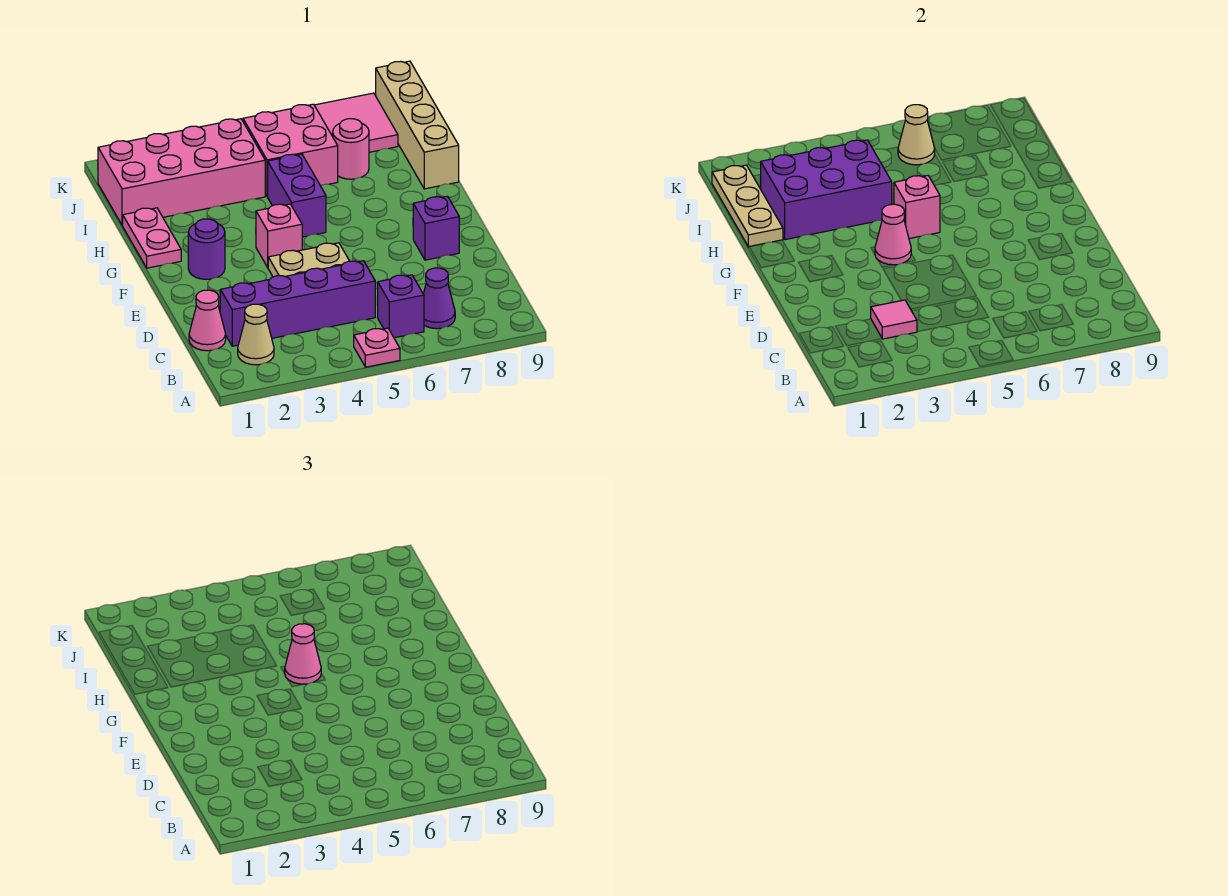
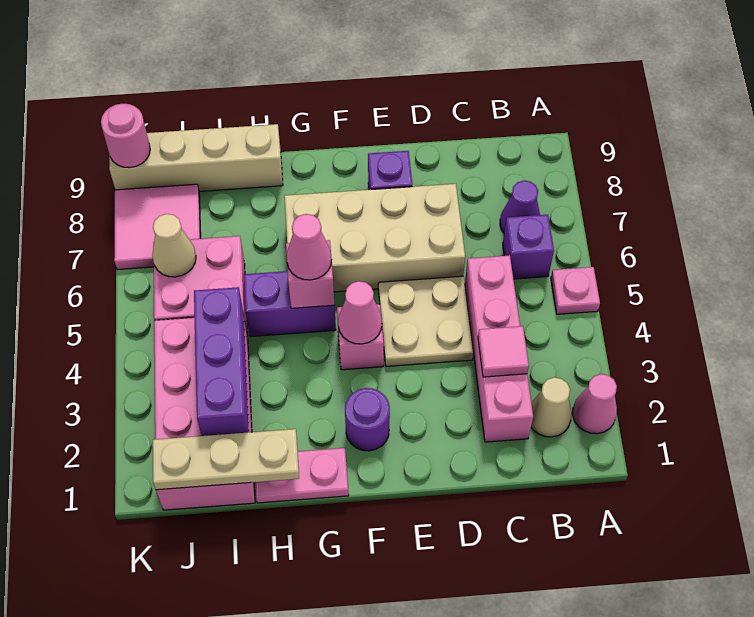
pink cone C1 level 1 -> pink cone A2 level 1
purple brick C2:C5 level 1 -> pink brick C2:C5 level 1
none -> tan brick D6:G7 level 1
purple brick H2:I4 level 2 -> purple brick I2:I4 level 2
pink round brick I7 level 1 -> pink round brick K9 level 2

